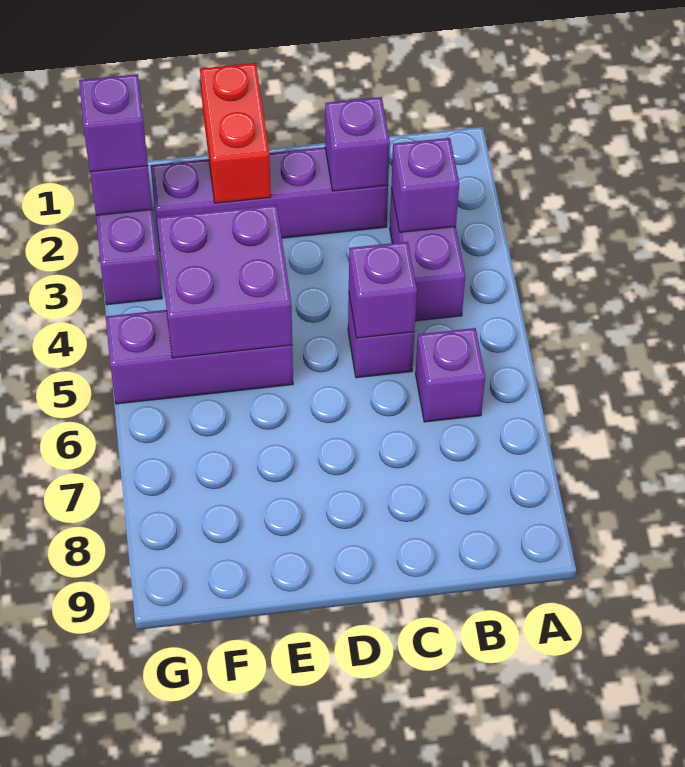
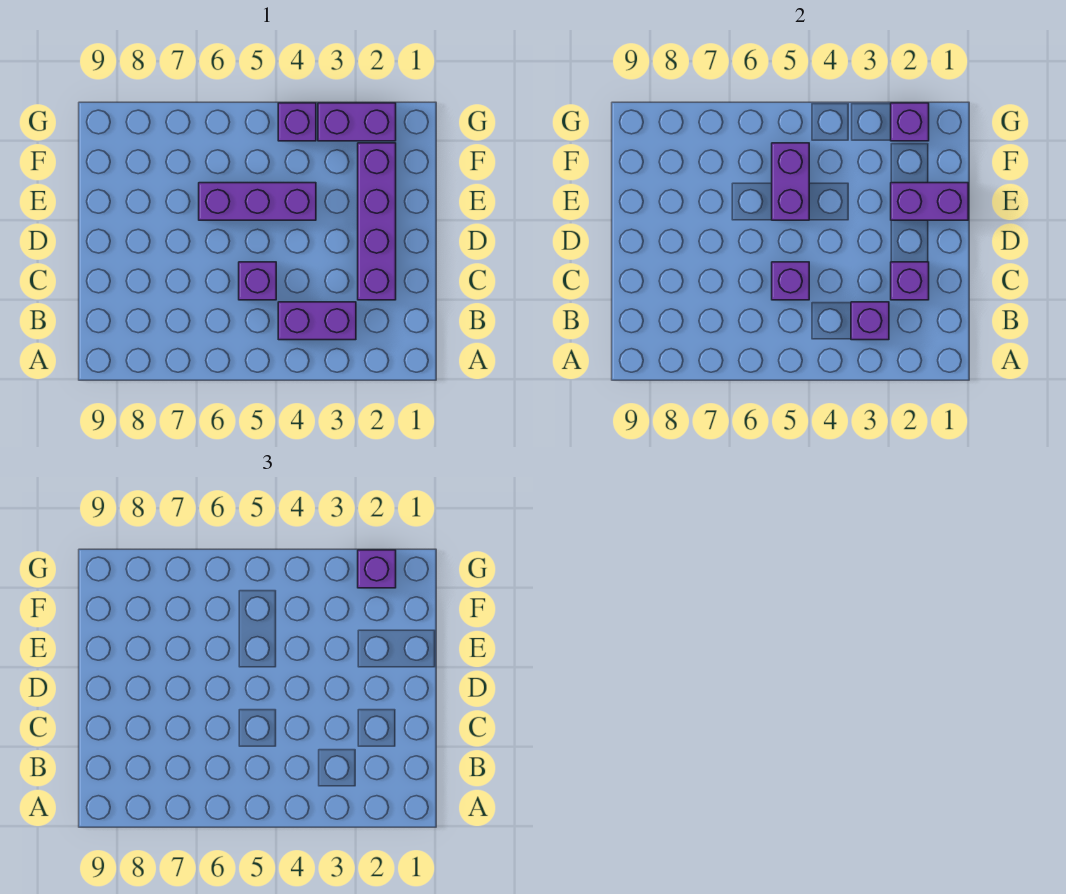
purple brick B6 level 1 -> purple brick G4 level 1
red brick E1:E2 level 2 -> purple brick E1:E2 level 2
purple brick E4:F5 level 2 -> purple brick E5:F5 level 2
purple brick E5:G5 level 1 -> purple brick E4:E6 level 1

